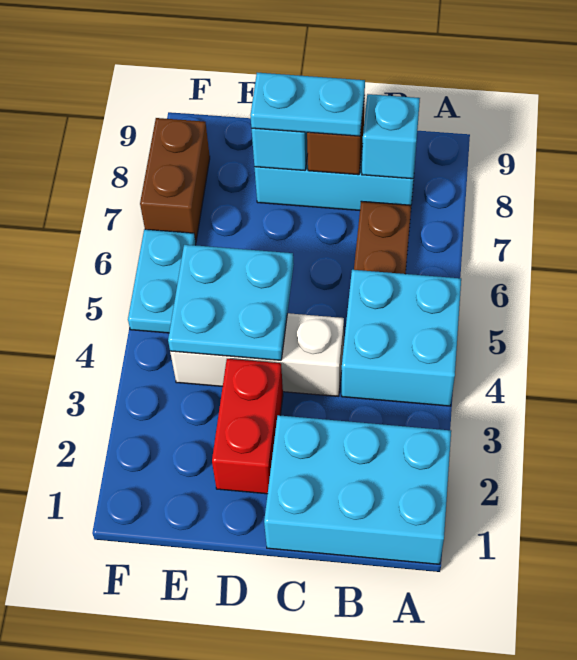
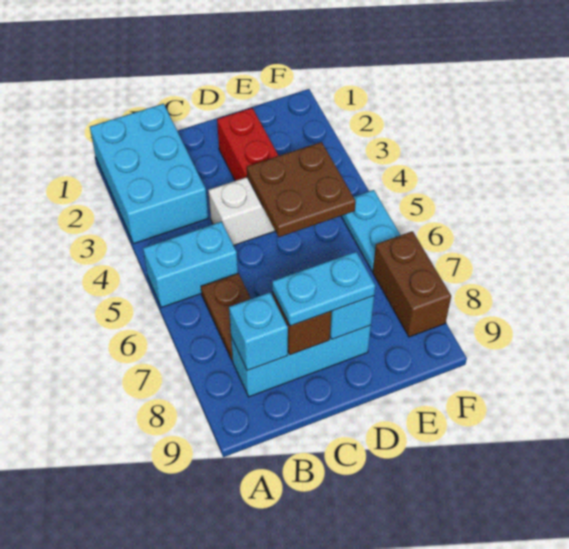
cyan brick A1:C2 level 1 -> cyan brick A1:B3 level 1
cyan brick A4:B5 level 1 -> cyan brick A5:B5 level 1
cyan plate D4:E5 level 2 -> brown plate D4:E5 level 2

